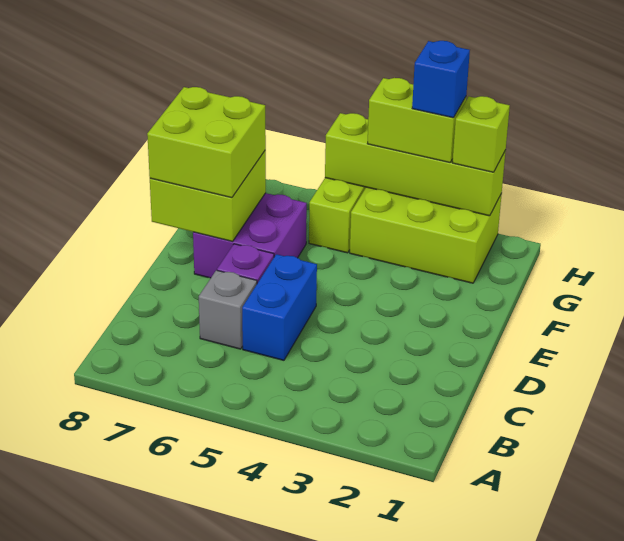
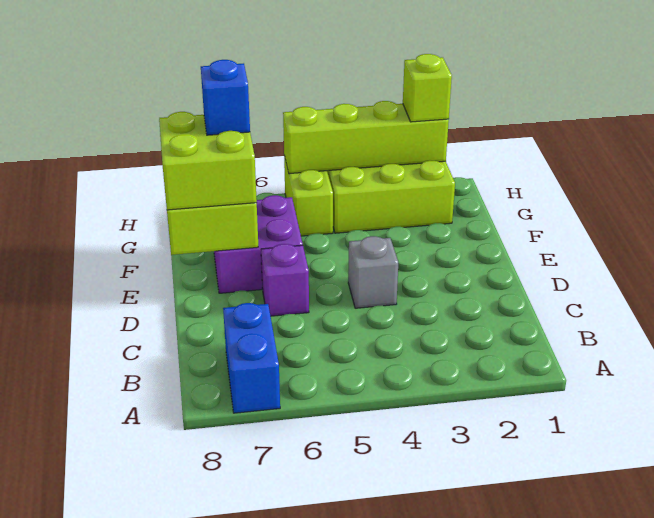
blue brick C5:D5 level 1 -> blue brick A7:B7 level 1
grey brick C6 level 1 -> grey brick D4 level 1
lime brick H3:H4 level 3 -> none
blue brick H3 level 4 -> blue brick F7 level 4

